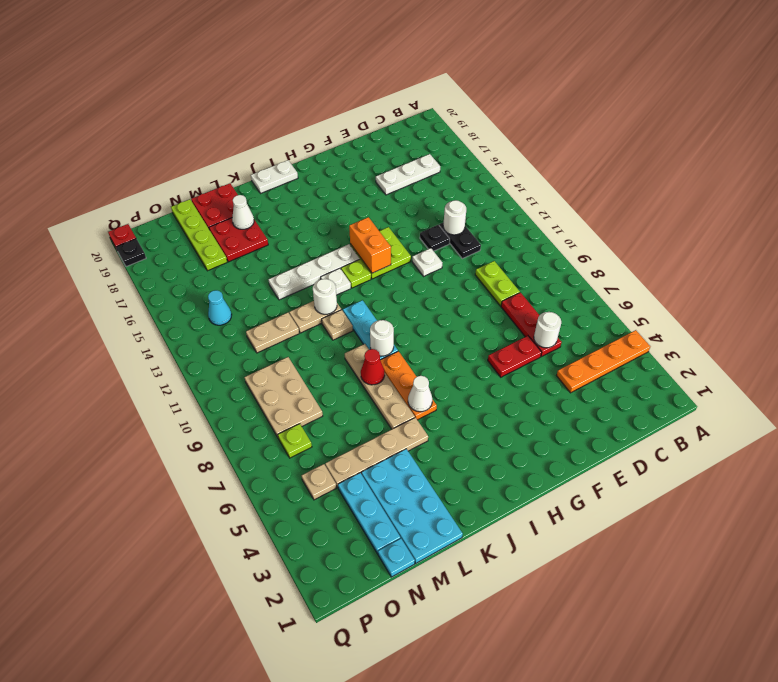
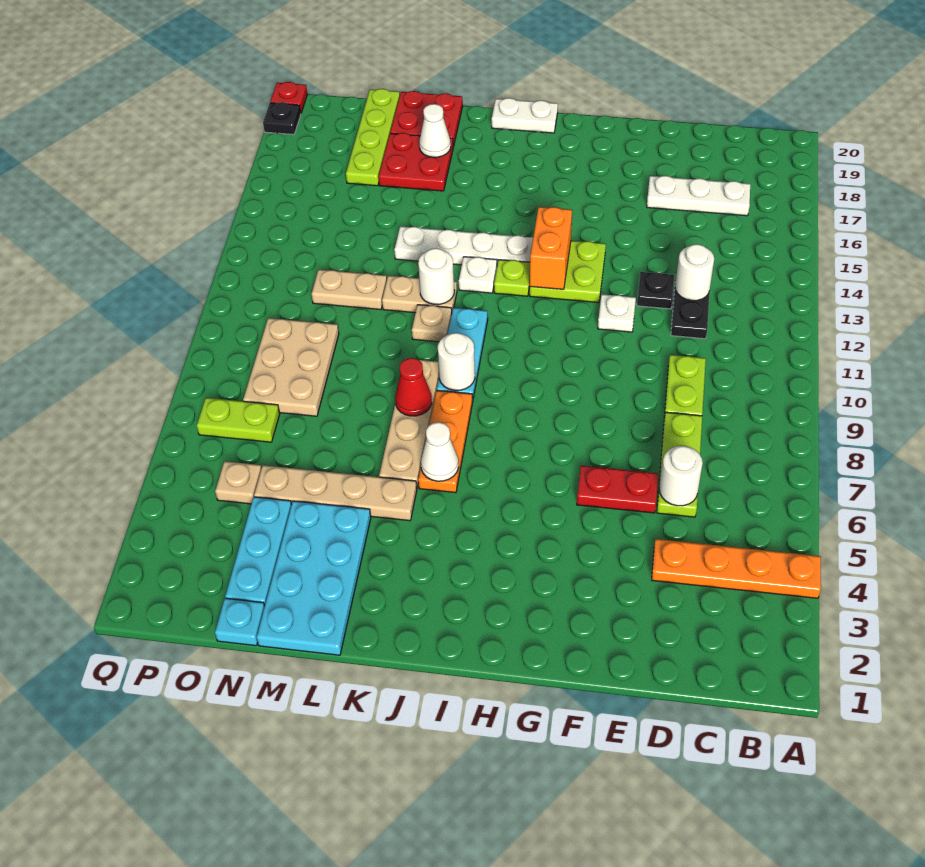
red plate D6:D8 level 1 -> lime plate D6:D8 level 1
lime plate O7 level 1 -> lime plate O7:P7 level 1
cyan cone O14 level 1 -> none

